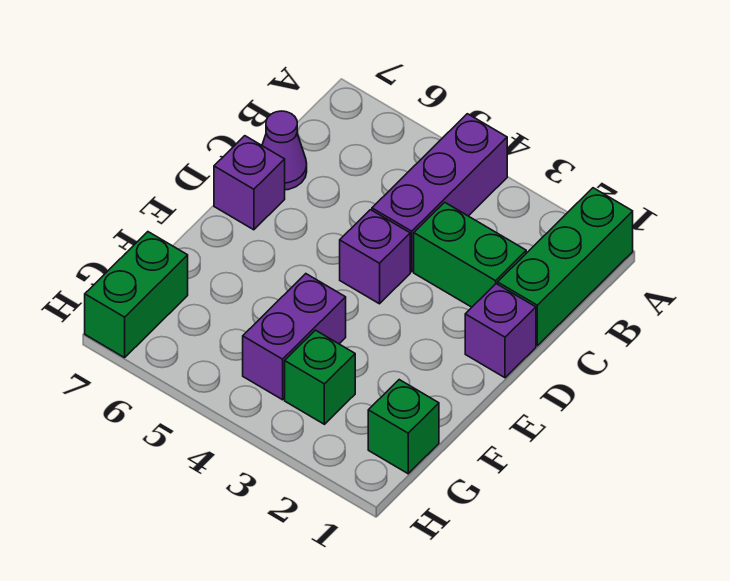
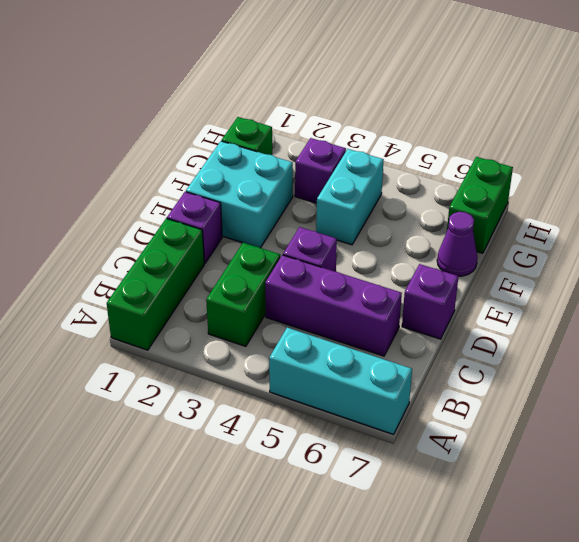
purple brick A4:C4 level 1 -> purple brick C4:C6 level 1
none -> cyan brick A5:A7 level 1
green brick C2:C3 level 1 -> green brick B3:C3 level 1
purple cone C7 level 1 -> purple cone F7 level 1
none -> cyan brick E1:F2 level 1
purple brick F4:G4 level 1 -> cyan brick F4:G4 level 1
green brick G3 level 1 -> purple brick G3 level 1

